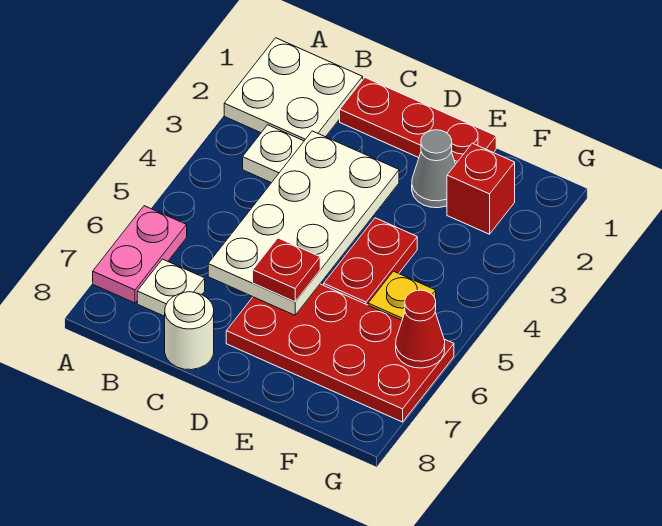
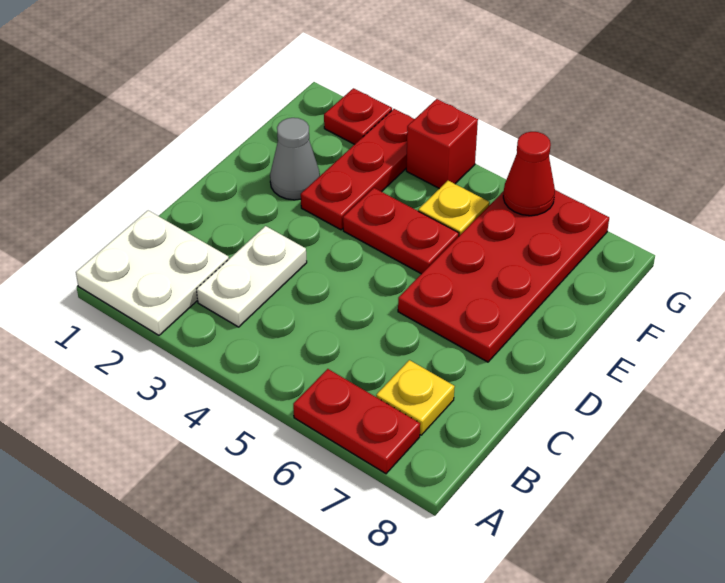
pink plate A6:A7 level 1 -> red plate A6:A7 level 1
white plate B7 level 1 -> yellow plate B7 level 1
red plate C1:E1 level 1 -> red plate E3:G3 level 1
white plate C3:D6 level 2 -> none
white round brick C8 level 1 -> none
red plate D6 level 3 -> red plate G2 level 1
red brick F2 level 1 -> red brick G4 level 1

